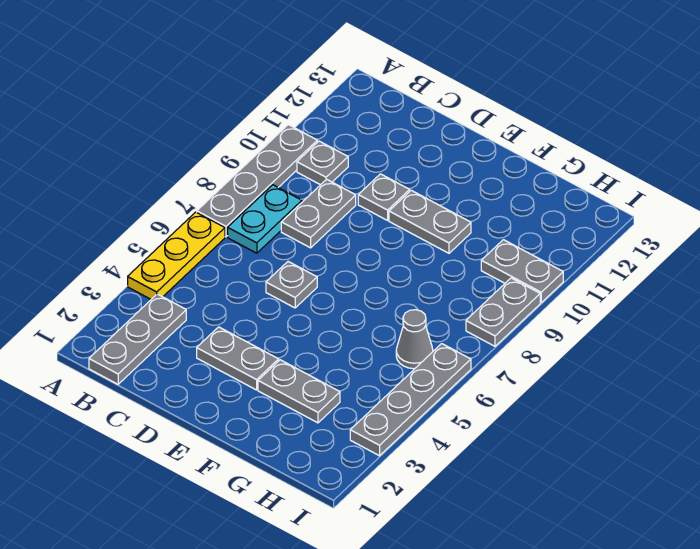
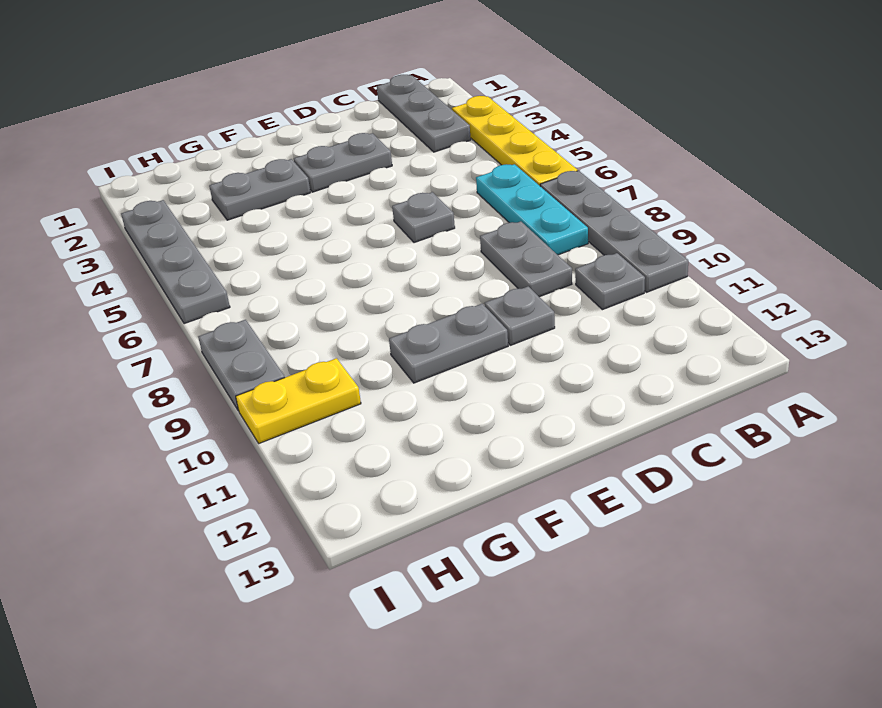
yellow plate A4:A6 level 1 -> yellow plate A3:A6 level 1
cyan plate B7:B8 level 1 -> cyan plate B6:B8 level 1
grey cone H6 level 1 -> none
grey plate H10:I10 level 1 -> yellow plate H10:I10 level 1

